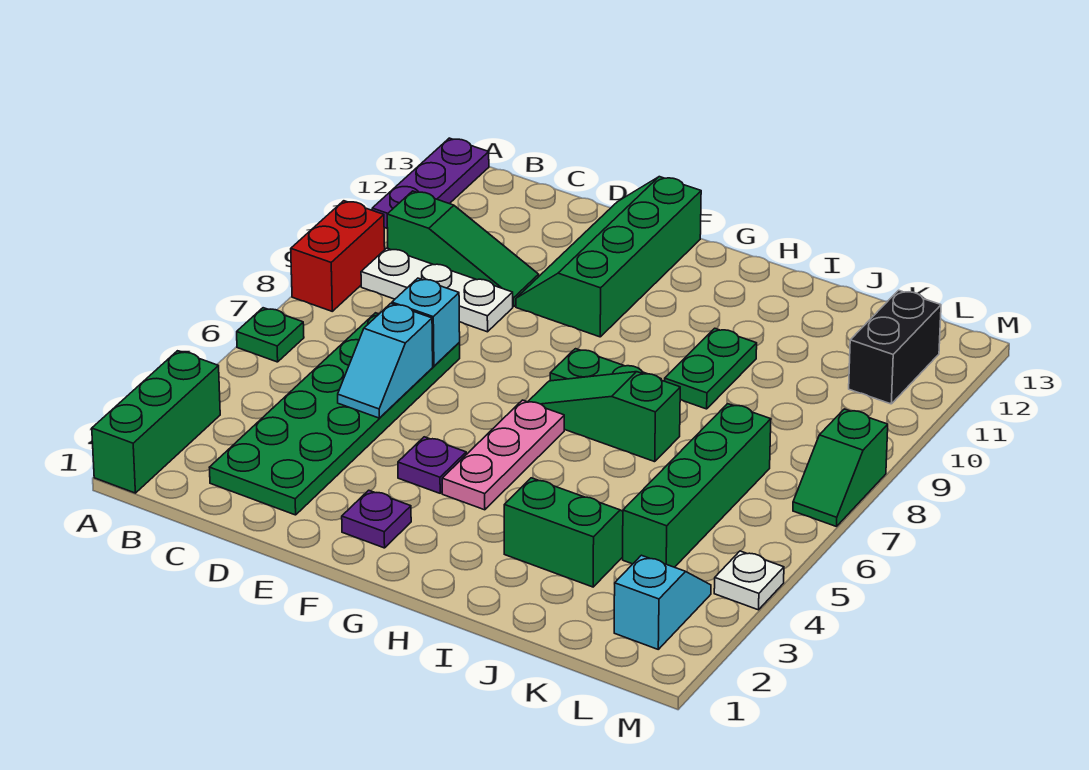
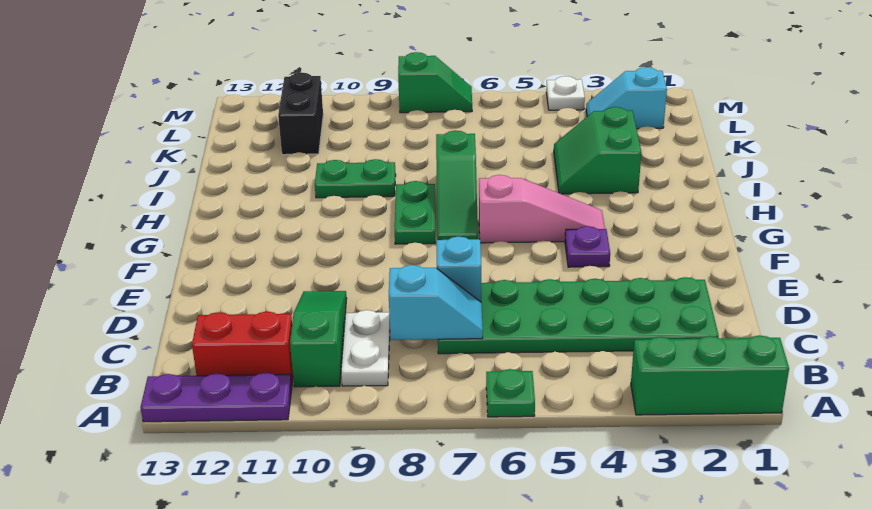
red brick A8:A9 level 1 -> red brick B11:B12 level 1
white plate B9:D9 level 1 -> white plate B9:C9 level 1
cyan slope D5:D6 level 2 top 6 -> cyan slope C7:C8 level 2 top 8
green slope E10:F13 level 1 top F -> none
purple plate F2 level 1 -> none
pink plate G4:G6 level 1 -> pink slope G4:G6 level 1 top 6
green brick K4:K7 level 1 -> none
black brick L11:L12 level 1 -> black brick K11:L11 level 1

